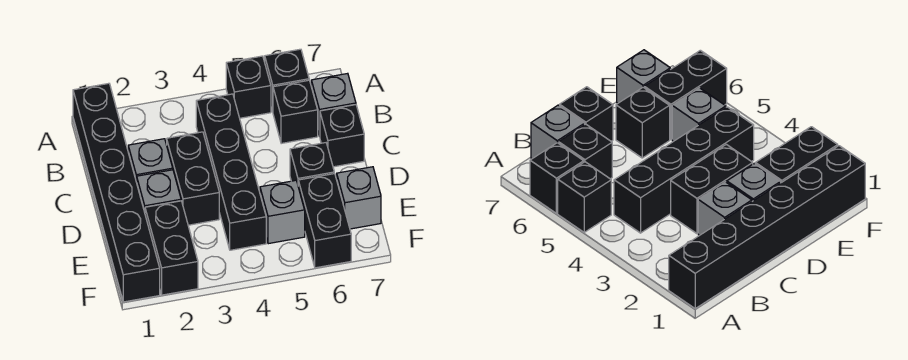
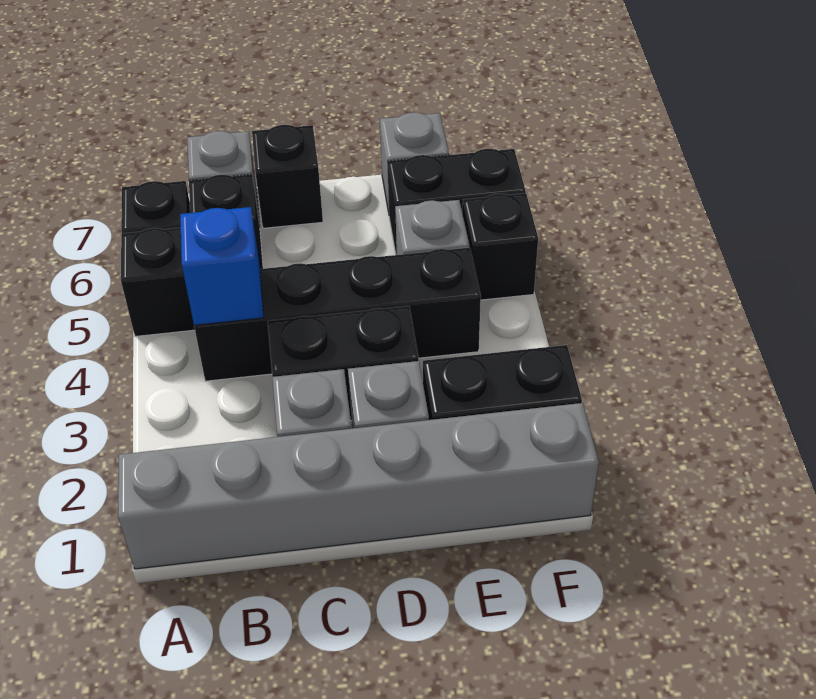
black brick A1:F1 level 1 -> grey brick A1:F1 level 1
none -> blue brick B4 level 2
black brick D6 level 1 -> black brick F5 level 1

